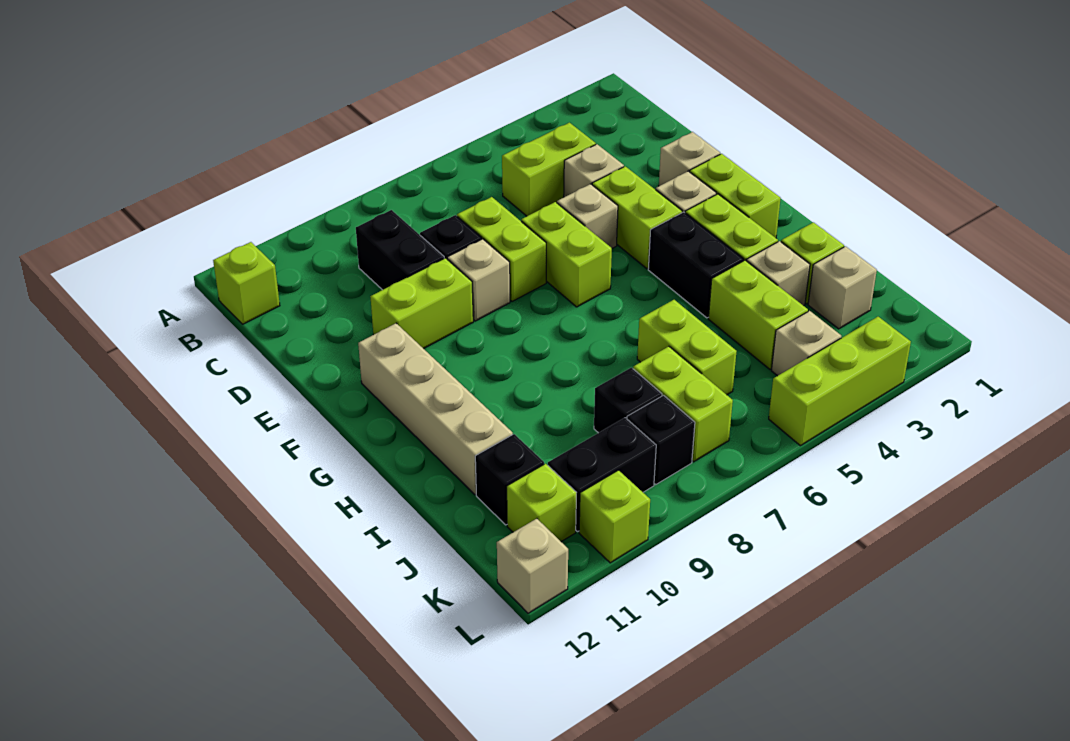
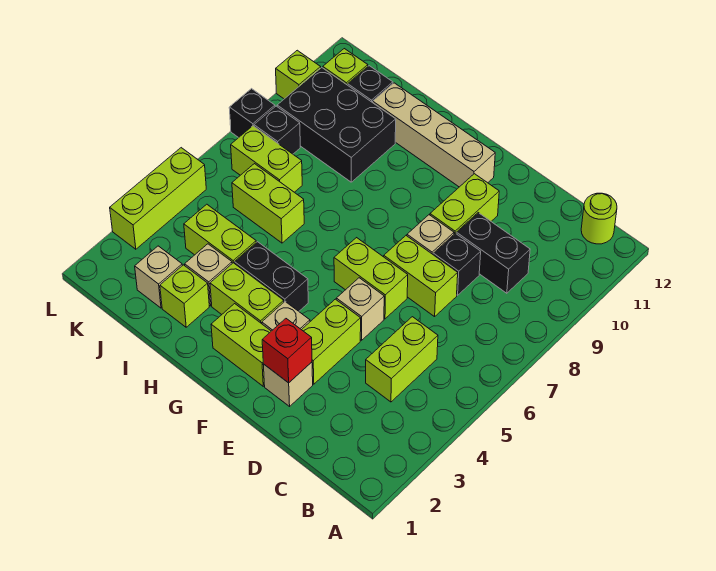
lime brick B12 level 1 -> lime round brick B12 level 1
tan brick D4 level 1 -> none
none -> red brick E2 level 2
lime brick E4:F4 level 1 -> lime brick E3:E4 level 1
black brick J8 level 1 -> black brick L8 level 1
tan brick K4 level 1 -> none
black brick K9:K10 level 1 -> black brick I9:K10 level 1
tan brick L12 level 1 -> none

